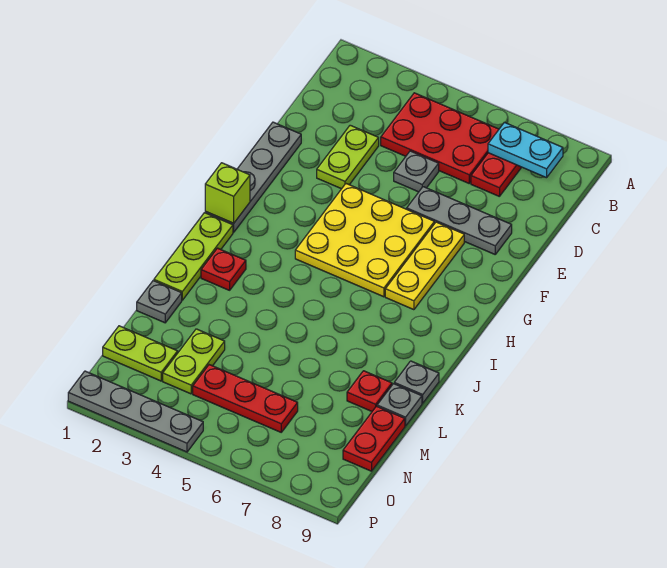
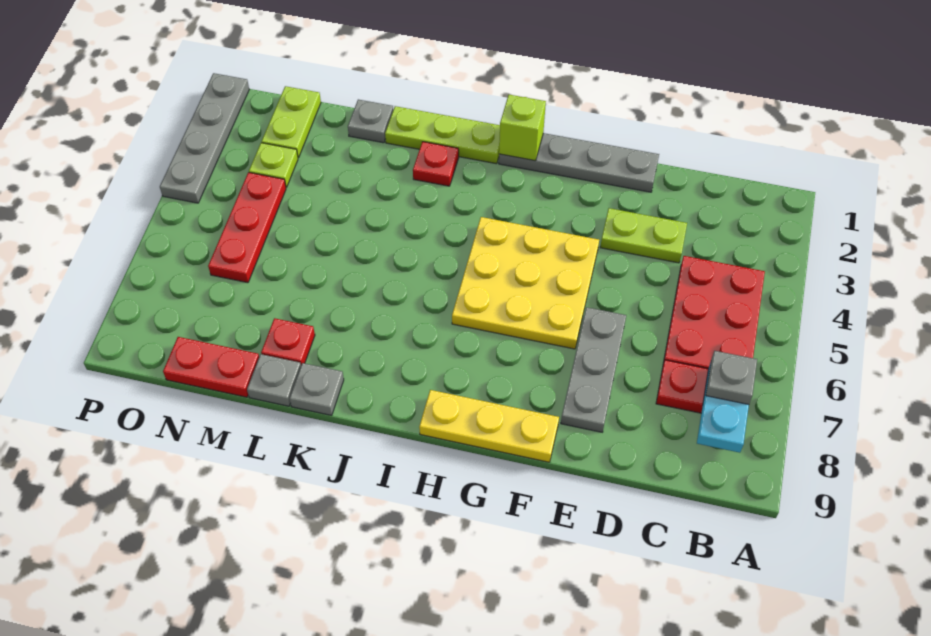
grey plate D5 level 1 -> grey plate B7 level 3
yellow plate F7:H7 level 1 -> yellow plate F9:H9 level 1
lime plate M3:N3 level 1 -> lime plate N3 level 1

